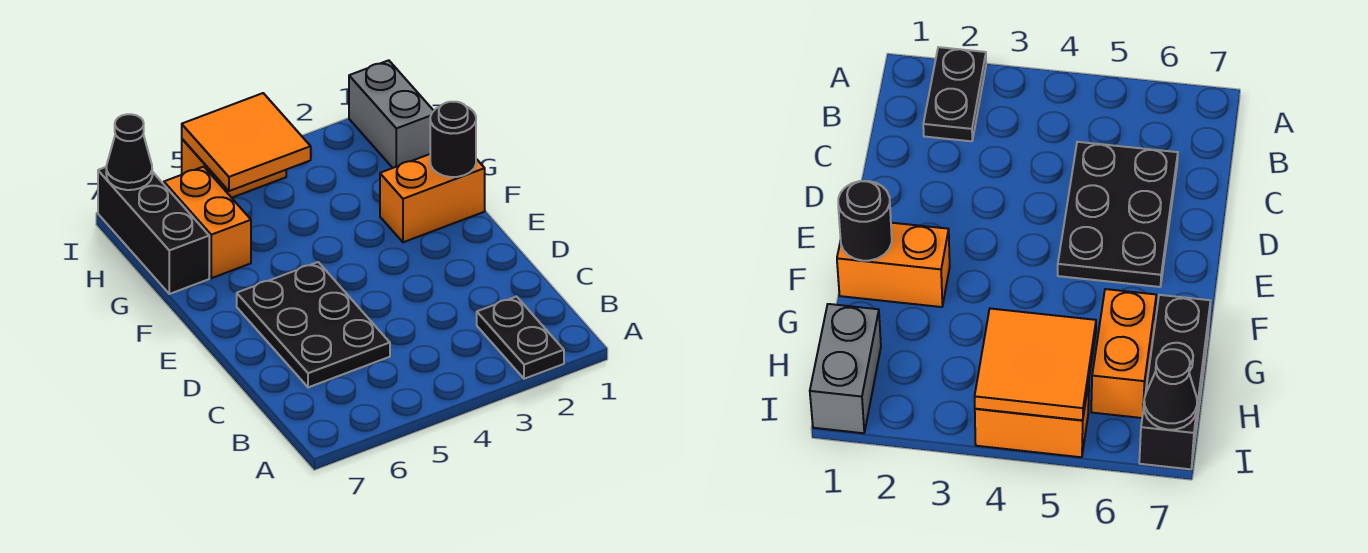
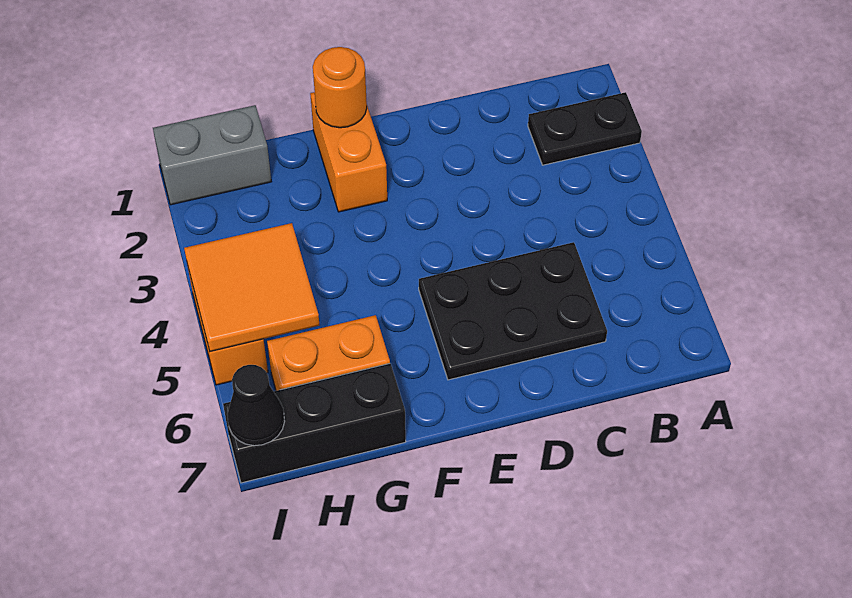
black round brick F1 level 2 -> orange round brick F1 level 2

